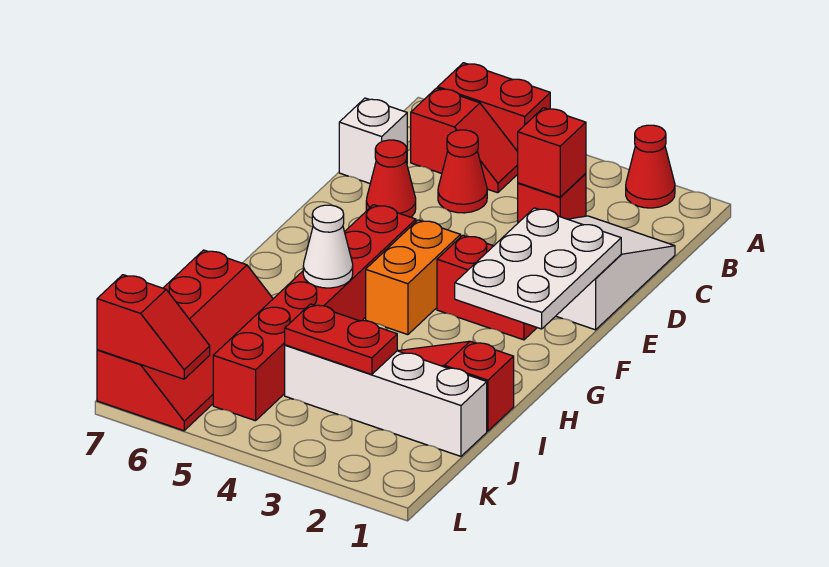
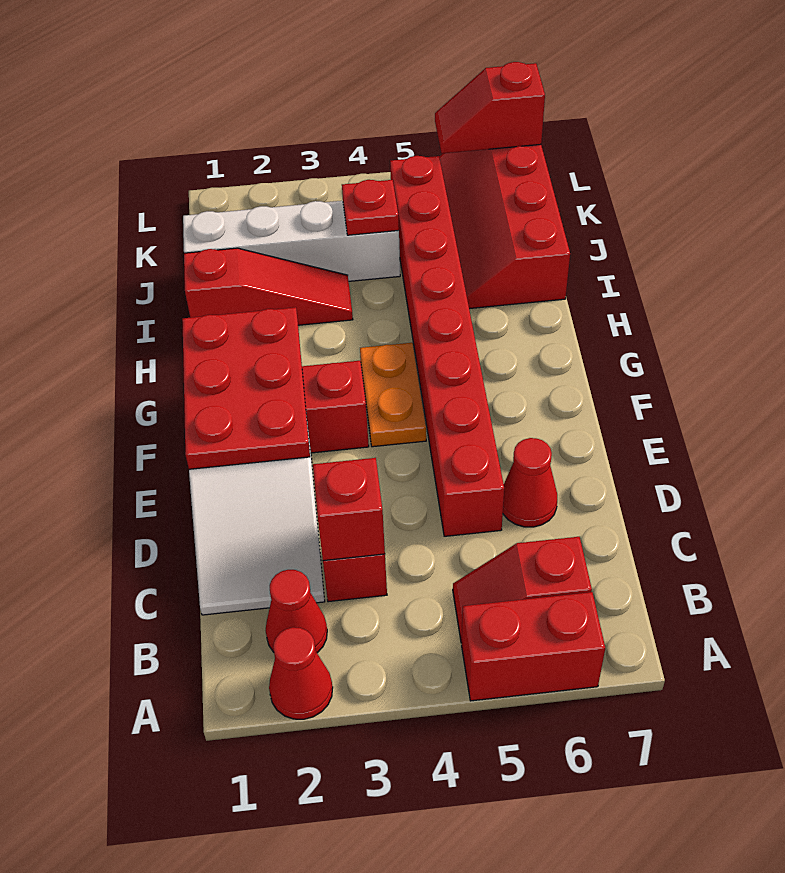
red cone C5 level 1 -> red cone B2 level 1
white brick C7 level 1 -> none
white plate E1:G2 level 2 -> red plate E1:G2 level 2
orange brick F4:G4 level 1 -> orange plate F4:G4 level 1
red brick F5:K5 level 1 -> red brick D5:K5 level 1
white cone H5 level 2 -> none
red plate J3:J4 level 2 -> red plate J4 level 2

